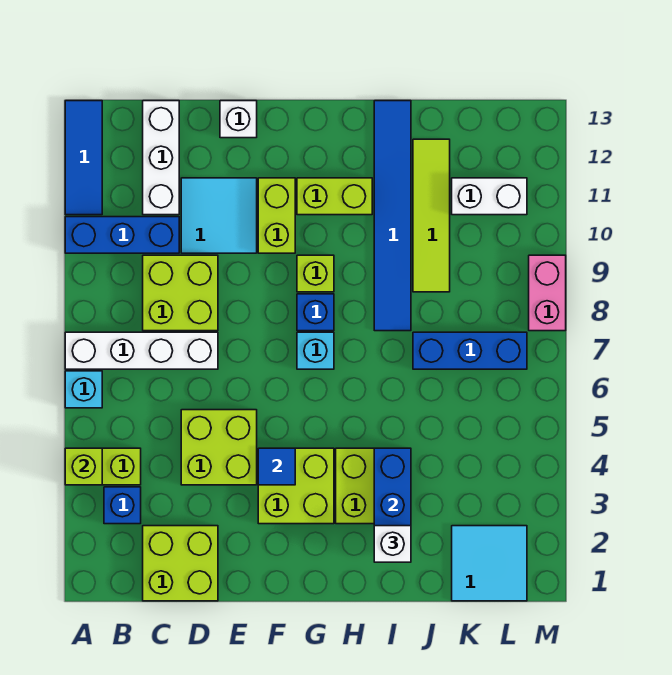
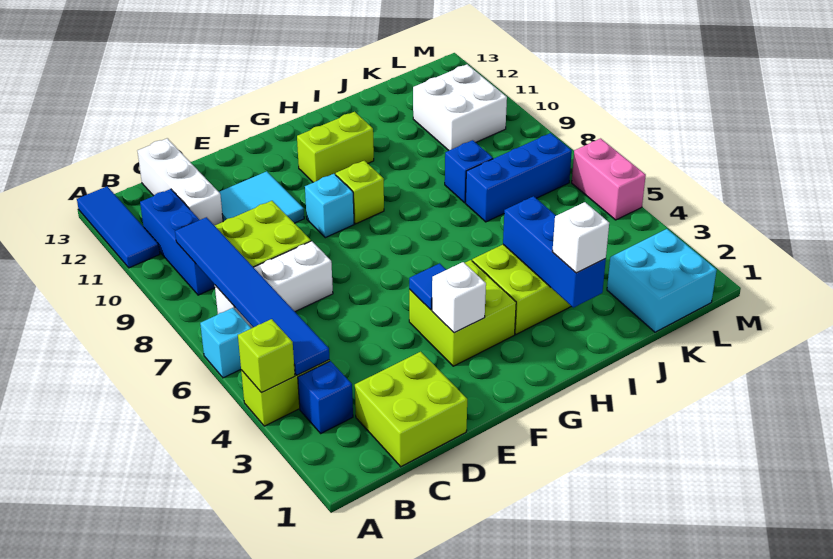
white brick A7:D7 level 1 -> white brick B7:D7 level 1
blue brick A10:C10 level 1 -> blue brick B9:B11 level 1
lime brick D4:E5 level 1 -> none
white brick E13 level 1 -> white brick F3 level 2
lime brick F10:F11 level 1 -> none
cyan brick G7 level 1 -> cyan brick F9 level 1
blue brick G8 level 1 -> blue brick J8 level 1
blue tile I8:I13 level 1 -> blue tile B4:B9 level 2
lime tile J9:J12 level 1 -> none
cyan tile K1:L2 level 1 -> cyan brick K1:L2 level 1
white brick K11:L11 level 1 -> white brick K10:L11 level 1
pink brick M8:M9 level 1 -> pink brick M5:M6 level 1

